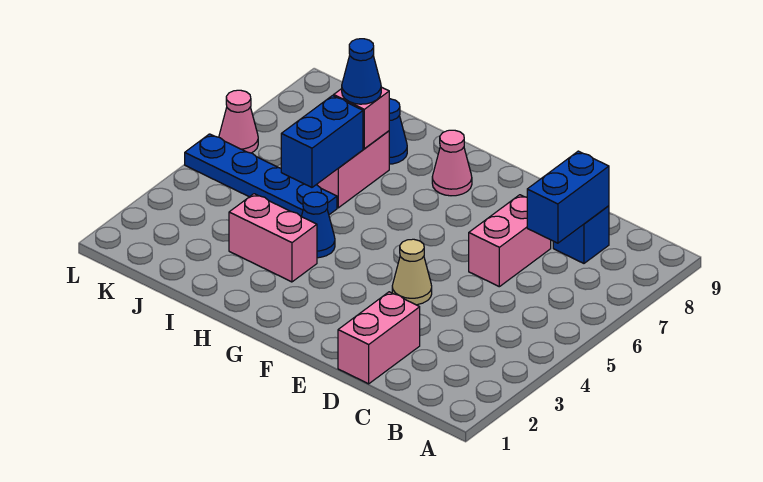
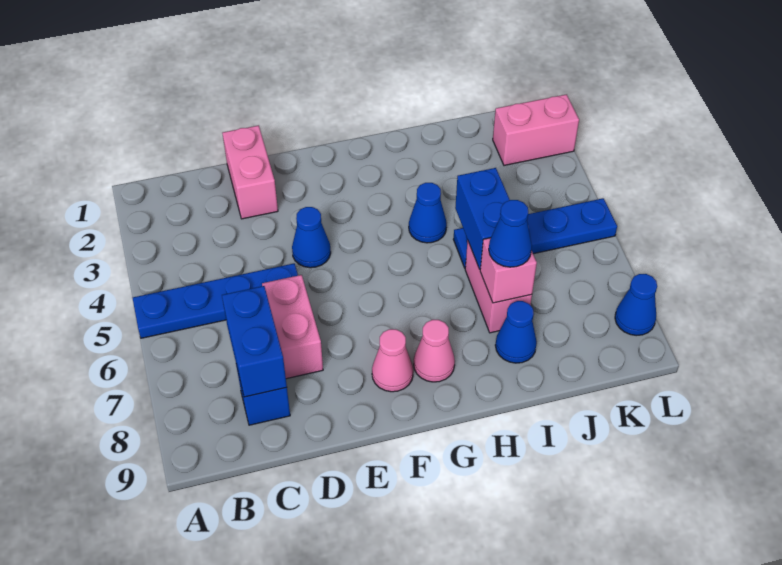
none -> blue plate A5:D5 level 1
tan cone E4 level 1 -> blue cone E4 level 1
pink brick H3:I3 level 1 -> pink brick K2:L2 level 1
pink cone L6 level 1 -> pink cone F8 level 1
none -> blue cone L8 level 1

